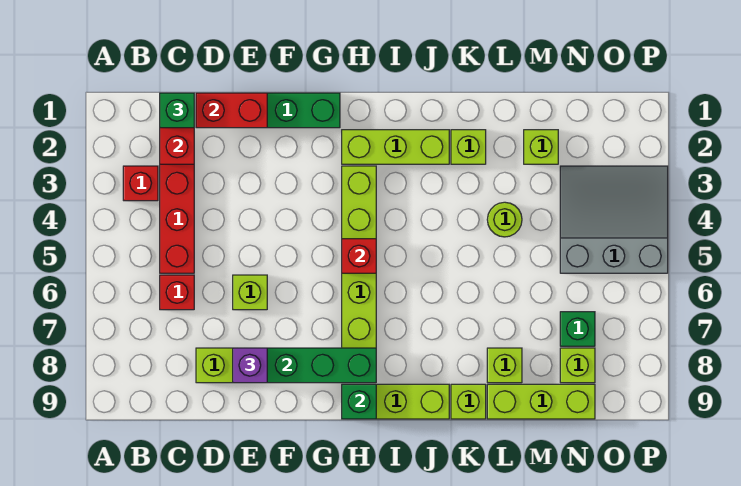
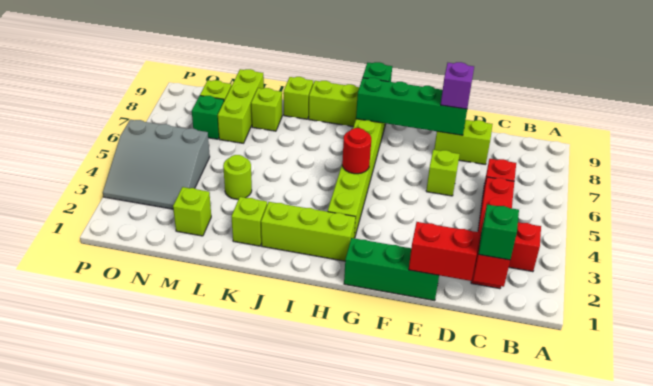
red brick H5 level 2 -> red round brick H5 level 2
lime brick L9:N9 level 1 -> lime brick M7:M9 level 1

